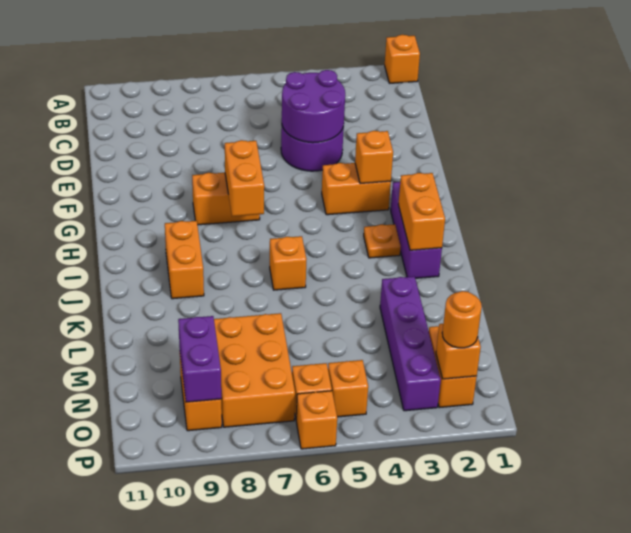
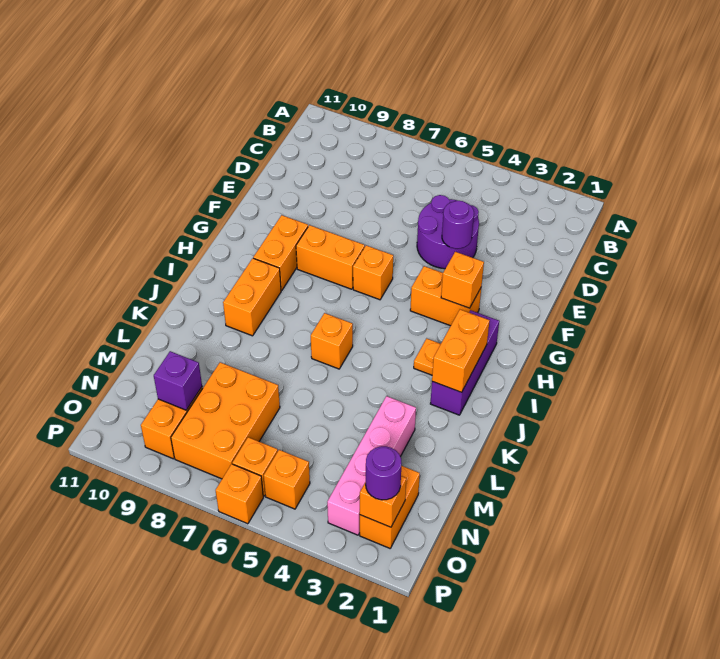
orange brick A1 level 1 -> orange brick G6 level 1
purple round brick D4:E5 level 2 -> purple round brick E4 level 2
orange brick G7:H7 level 2 -> orange brick G9:H9 level 1
purple brick L3:O3 level 1 -> pink brick L3:O3 level 1
purple brick N9:O9 level 2 -> purple brick N9 level 2
orange round brick O2 level 3 -> purple round brick O2 level 3

